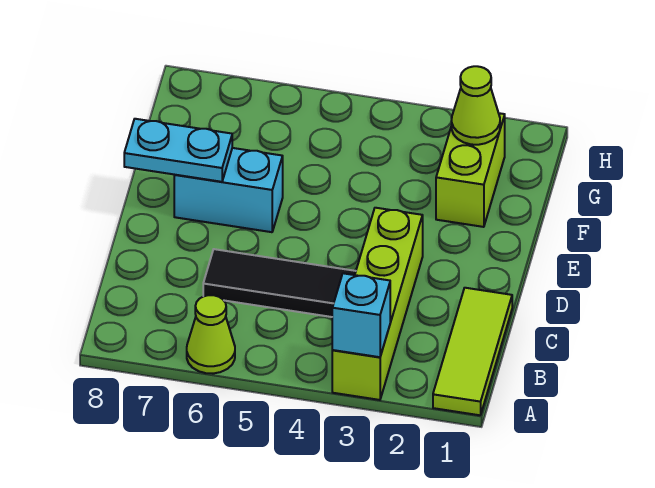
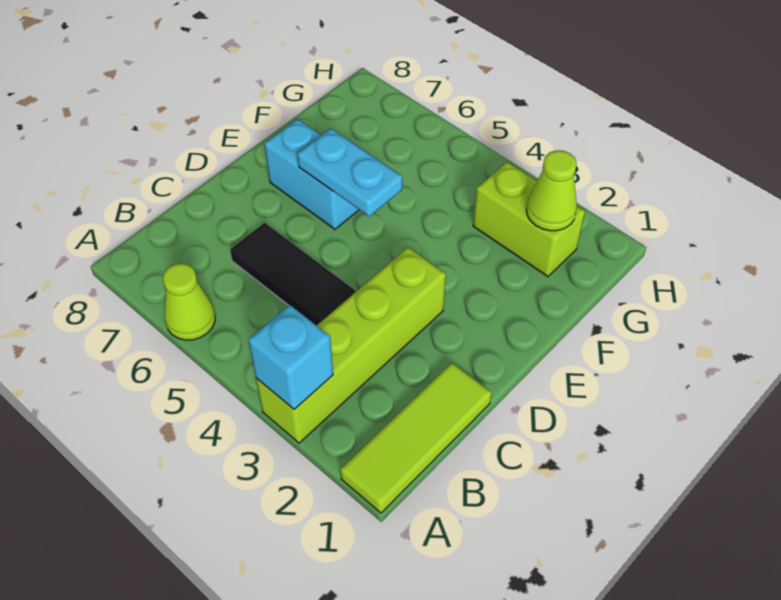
cyan plate E7:E8 level 2 -> cyan plate E5:E6 level 2
lime brick F2:G2 level 1 -> lime brick G2:G3 level 1

